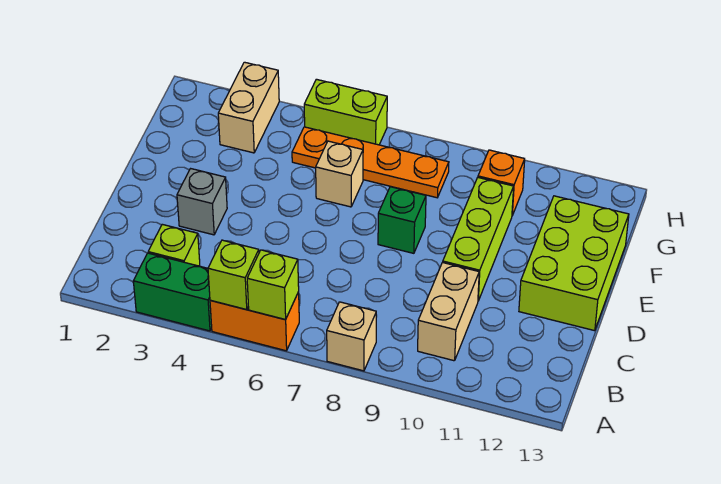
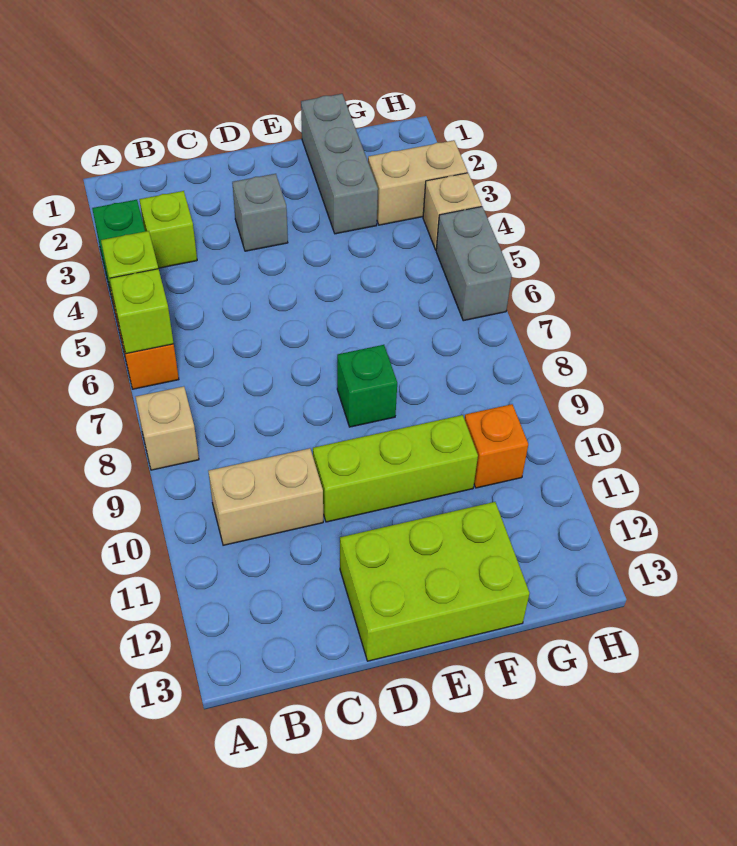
none -> grey brick F1:F3 level 1
tan brick F6 level 1 -> tan brick H4 level 1
orange plate G5:G8 level 1 -> none
lime brick H5:H6 level 1 -> grey brick H5:H6 level 1

